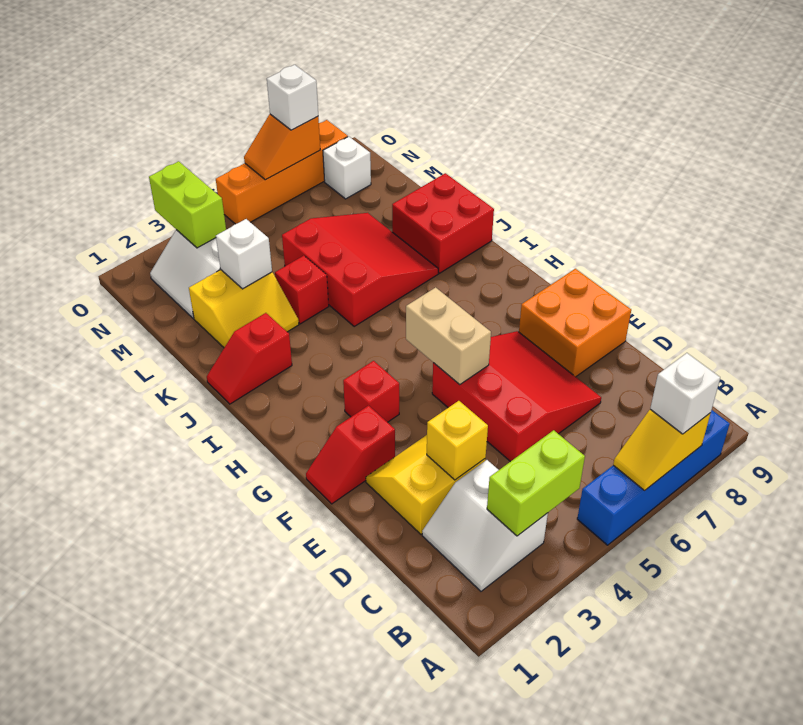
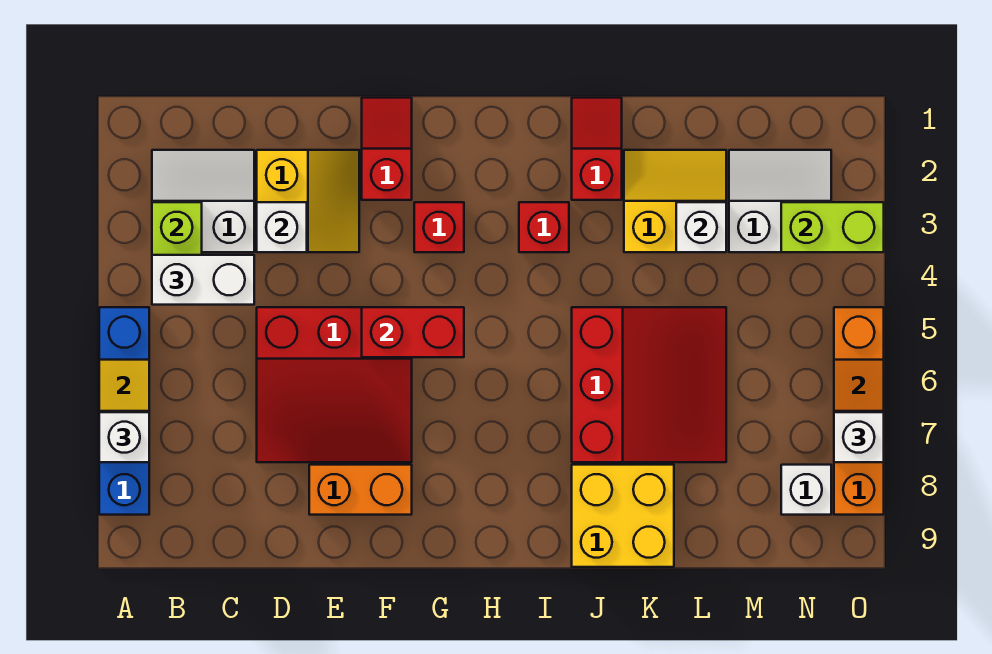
none -> white brick B4:C4 level 3
yellow brick D3 level 2 -> white brick D3 level 2
orange brick E8:F9 level 1 -> orange brick E8:F8 level 1
tan brick F5:G5 level 2 -> red brick F5:G5 level 2
red slope J5:L7 level 1 top 5 -> red slope J5:L7 level 1 top J
red brick J8:K9 level 1 -> yellow brick J8:K9 level 1
yellow slope K2:L3 level 1 top L -> yellow slope K2:L3 level 1 top 3
red brick K4 level 1 -> red brick I3 level 1

